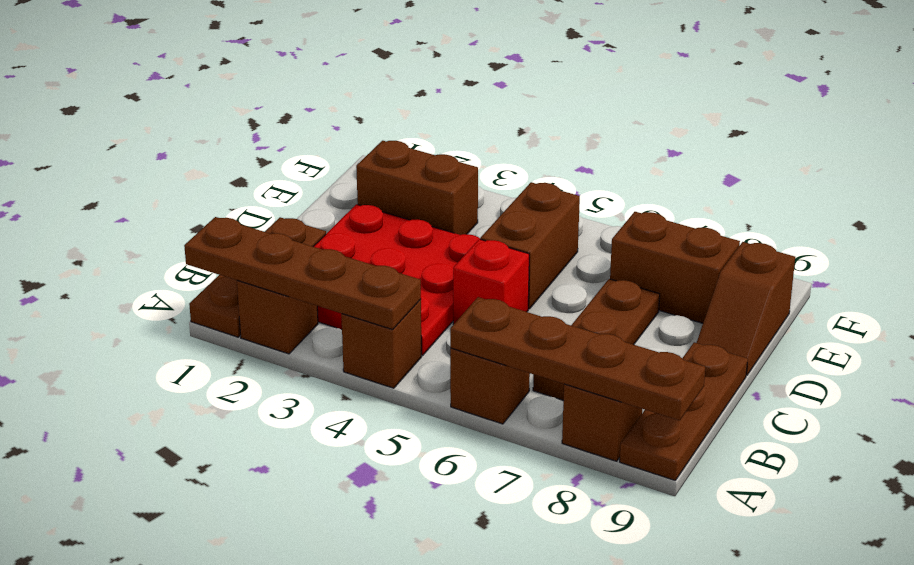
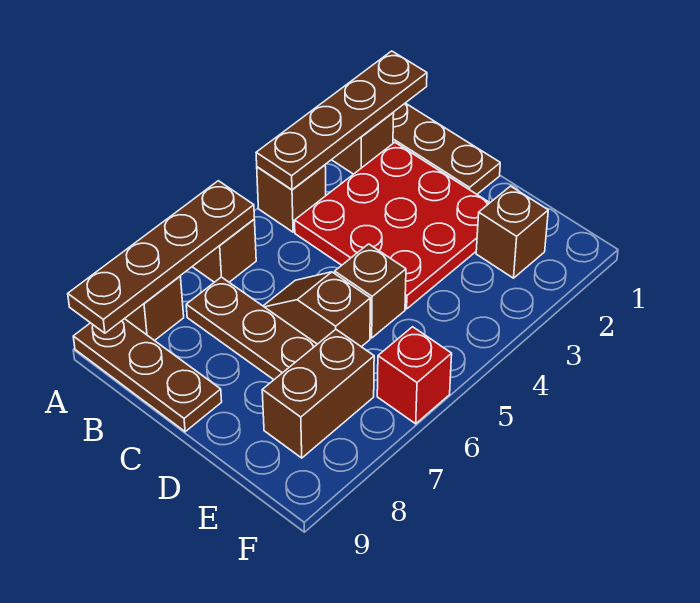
red brick C5 level 1 -> red brick F6 level 1
brown brick D5:E5 level 1 -> brown brick D5 level 1
brown slope D9:E9 level 1 top E -> brown slope C6:D6 level 1 top D
brown brick E2:E3 level 1 -> brown brick E2 level 1

